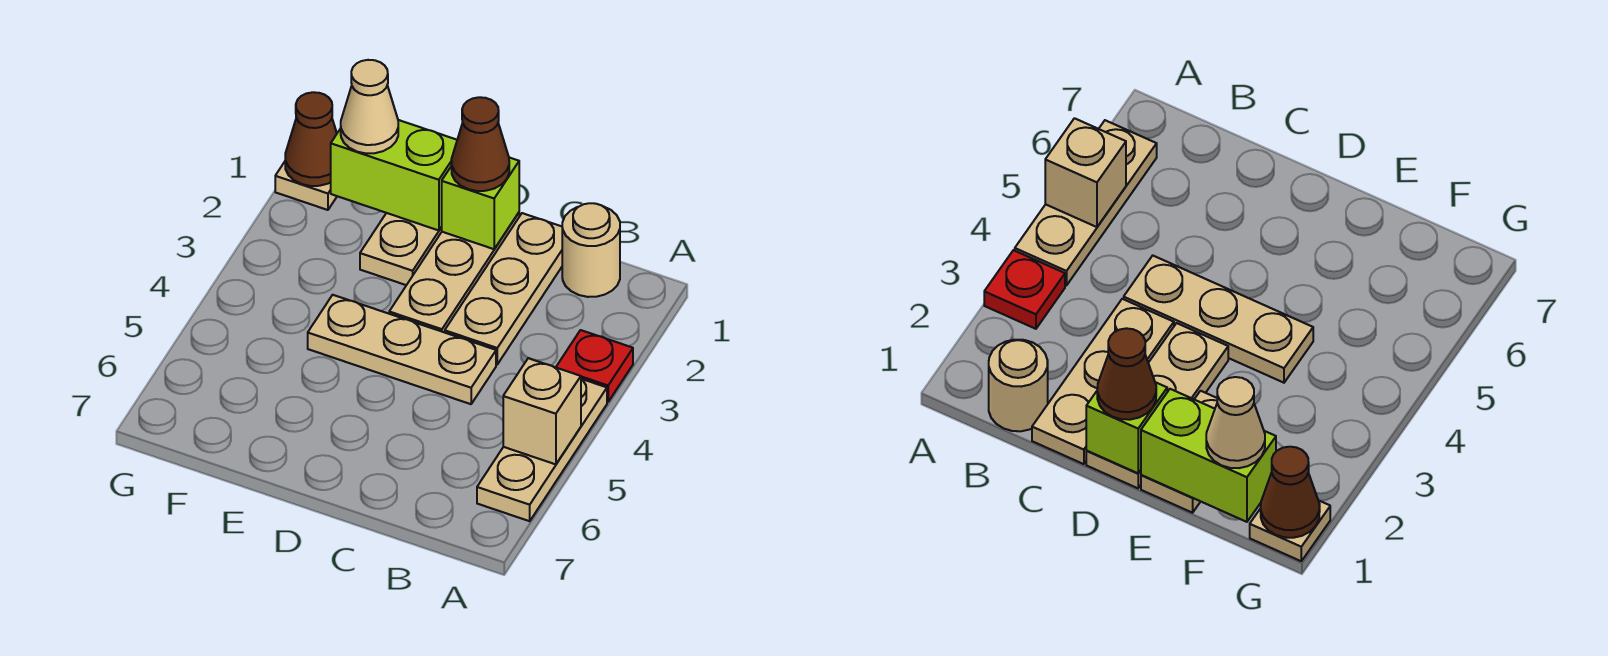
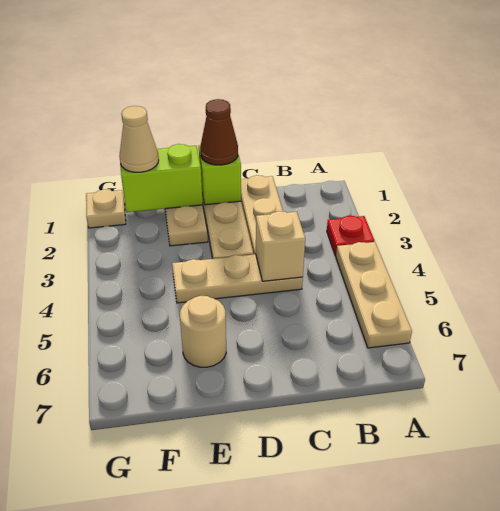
tan brick A5 level 2 -> tan brick C4 level 2
tan round brick B1 level 1 -> tan round brick E6 level 1
brown cone G1 level 2 -> none

